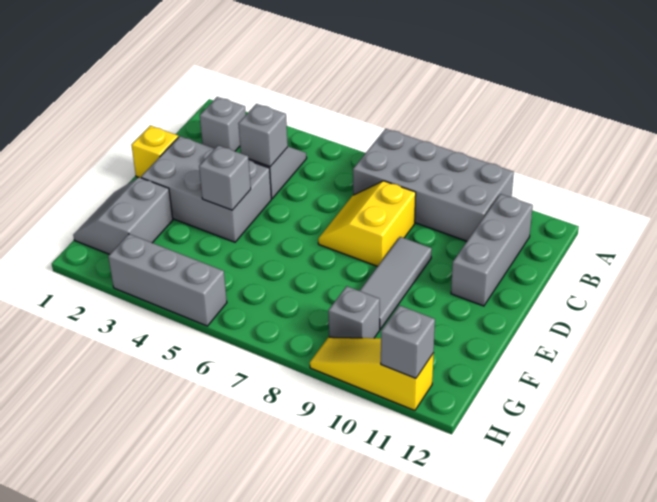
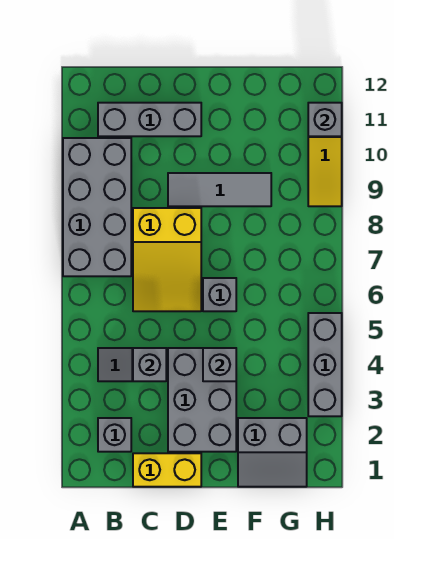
yellow slope C7:D8 level 1 top 8 -> yellow slope C6:D8 level 1 top 8
yellow brick D1 level 1 -> yellow brick C1:D1 level 1
grey brick G9 level 1 -> grey brick E6 level 1

